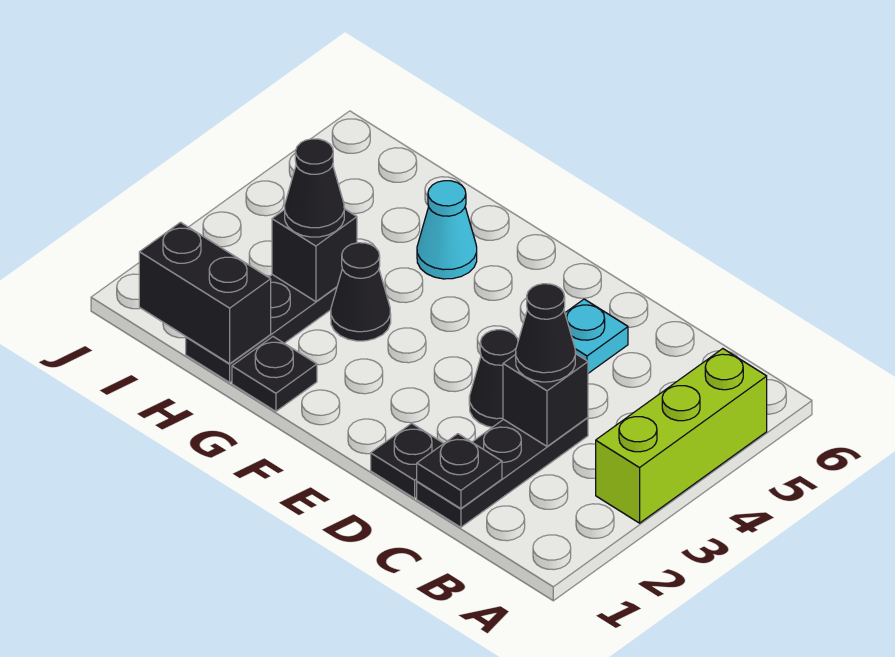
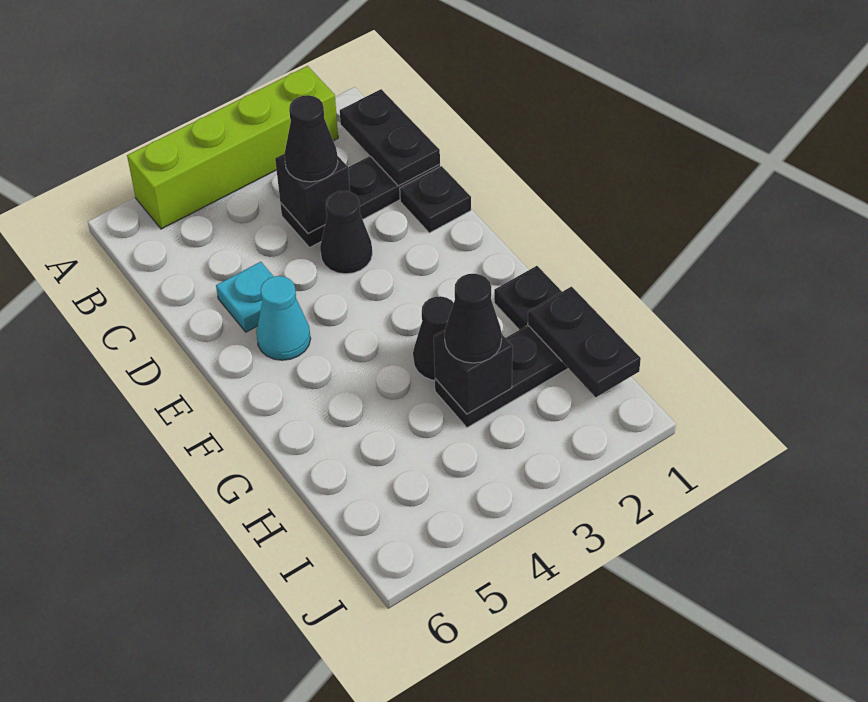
lime brick A3:A5 level 1 -> lime brick A2:A5 level 1
black plate C1 level 2 -> black plate B1:C1 level 2
cyan cone G5 level 1 -> cyan cone E5 level 1
black brick H1:I1 level 2 -> black plate H1:I1 level 2

